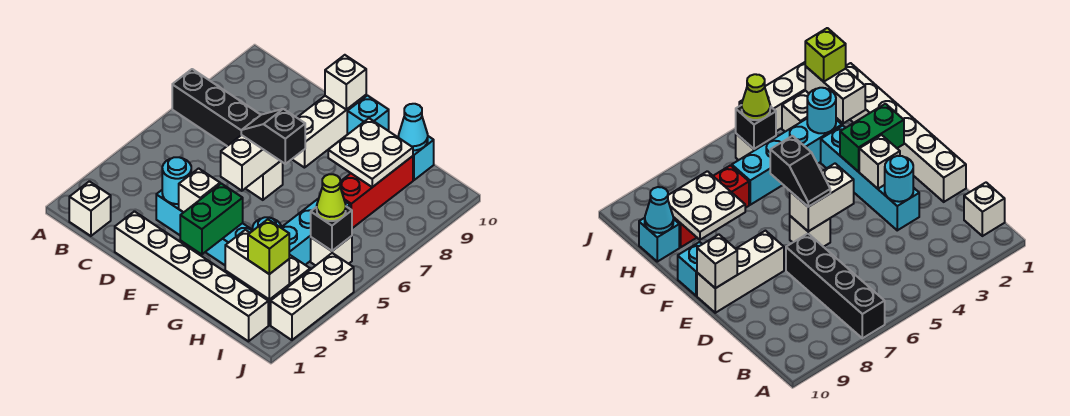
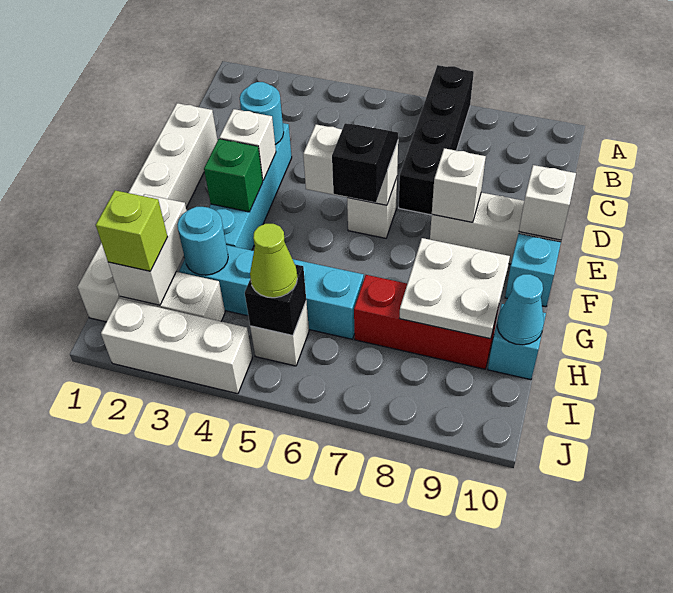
white brick B1 level 1 -> white brick E8 level 2
green brick F2:F3 level 2 -> green brick F3 level 2

